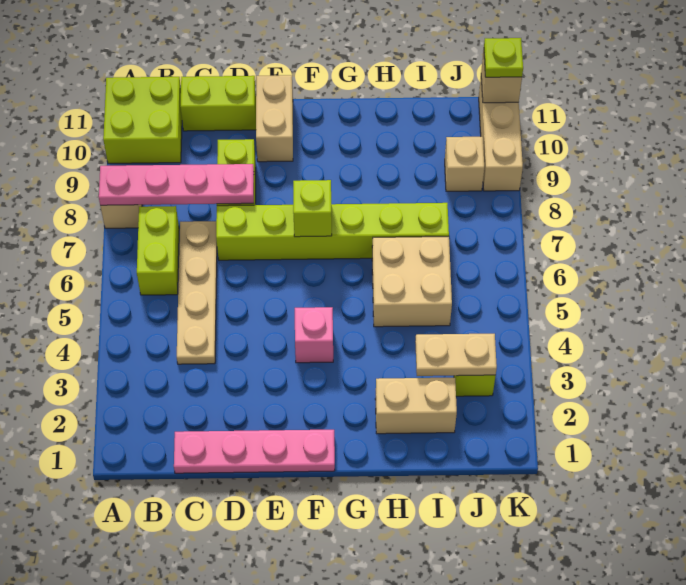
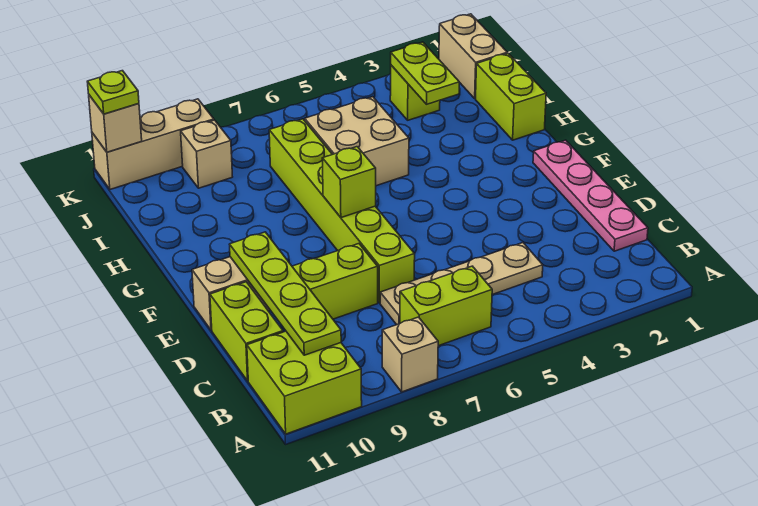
pink plate A8:D8 level 2 -> none
none -> lime plate B10:E10 level 2
pink brick F4 level 1 -> none
none -> lime brick H1:I1 level 1
tan brick H2:I2 level 1 -> tan brick J1:K1 level 1
tan plate I3:J3 level 2 -> lime plate I3:J3 level 2

